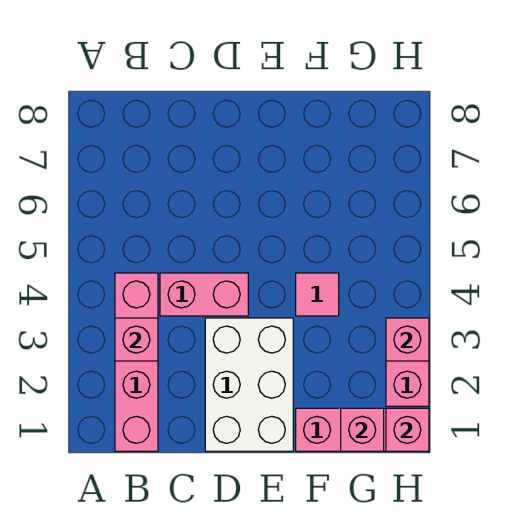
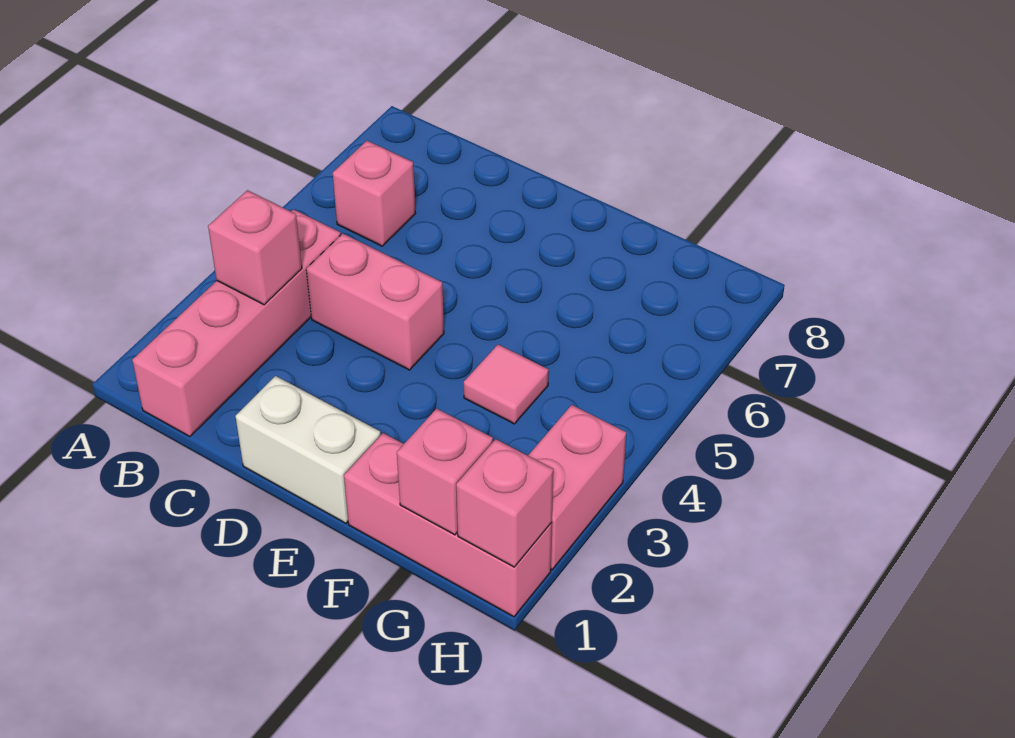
white brick D1:E3 level 1 -> white brick D1:E1 level 1
pink brick H3 level 2 -> pink brick B6 level 1

